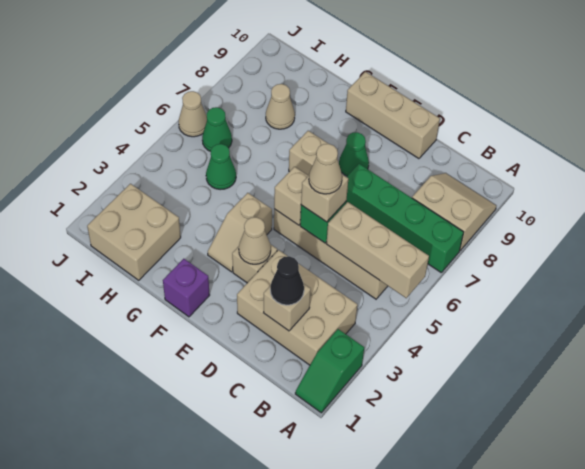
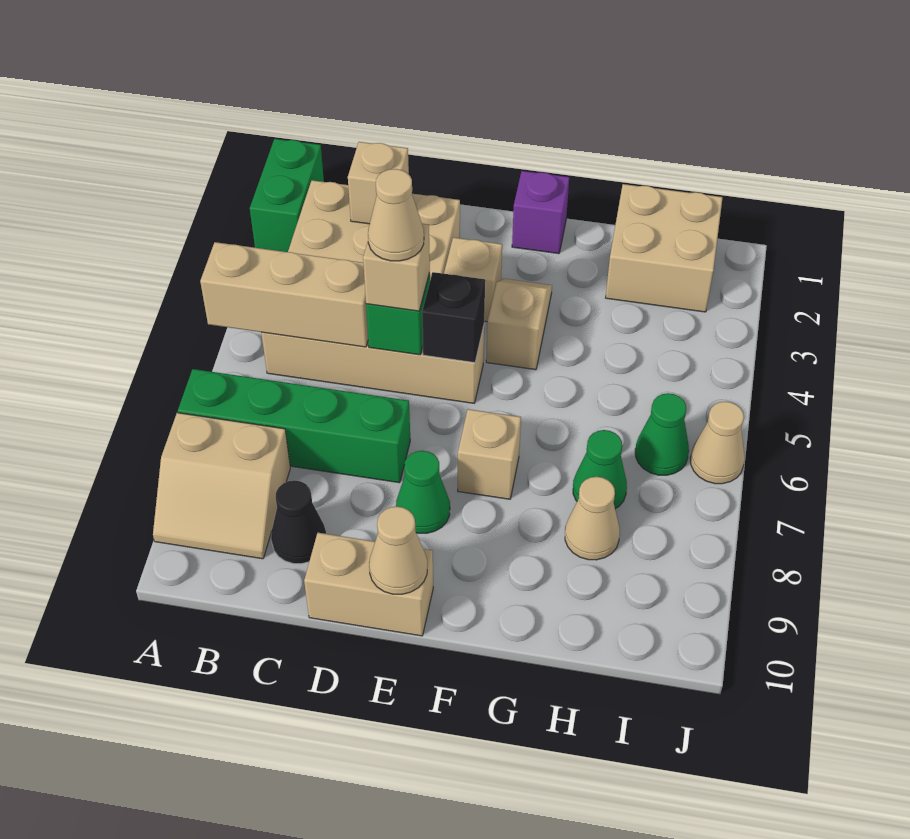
green slope A1:A2 level 1 top 2 -> green brick A1:A2 level 1
black cone C2 level 3 -> black cone C9 level 1
tan brick D10:F10 level 1 -> tan brick D10:E10 level 1
tan cone E3 level 2 -> tan cone E10 level 2
tan brick E5 level 2 -> black brick E5 level 2
green cone H5 level 1 -> green cone H7 level 1

